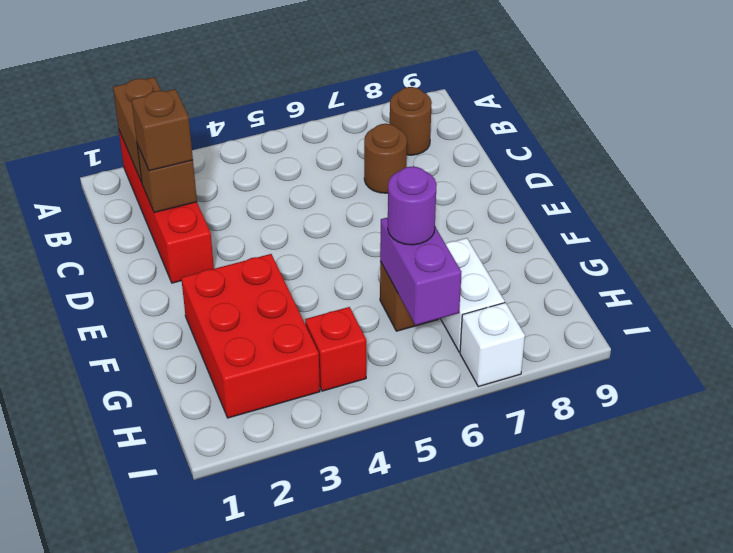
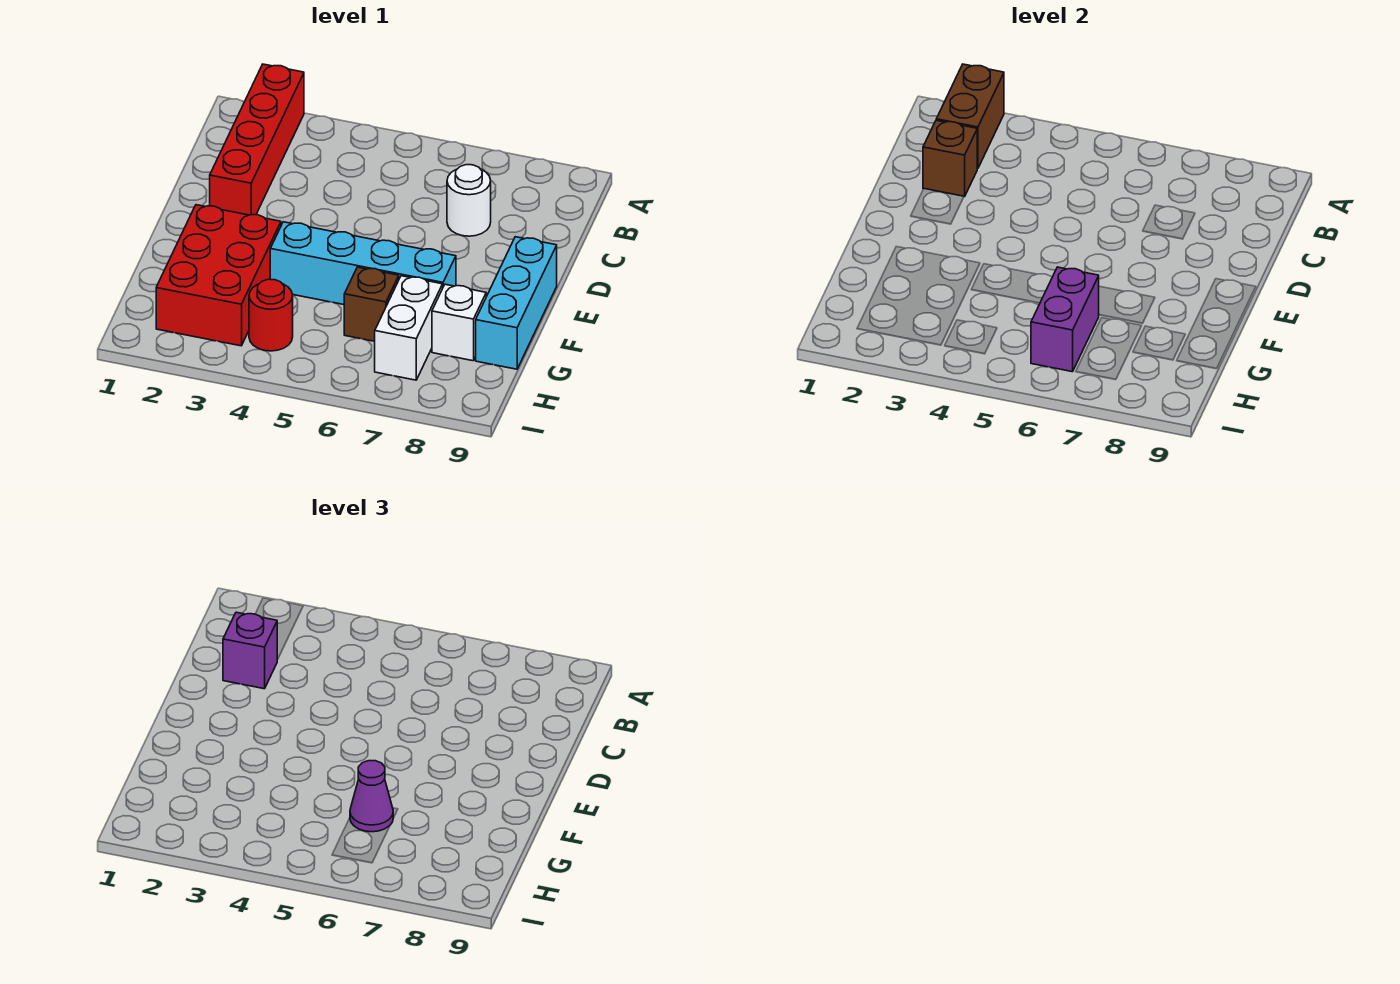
brown round brick B8 level 1 -> none
brown brick C2 level 3 -> purple brick C2 level 3
brown round brick C7 level 1 -> white round brick C7 level 1
none -> cyan brick E9:G9 level 1
none -> cyan brick F4:F7 level 1
purple round brick G6 level 3 -> purple cone G6 level 3
red brick H4 level 1 -> red round brick H4 level 1
white brick I7 level 1 -> white brick G8 level 1

